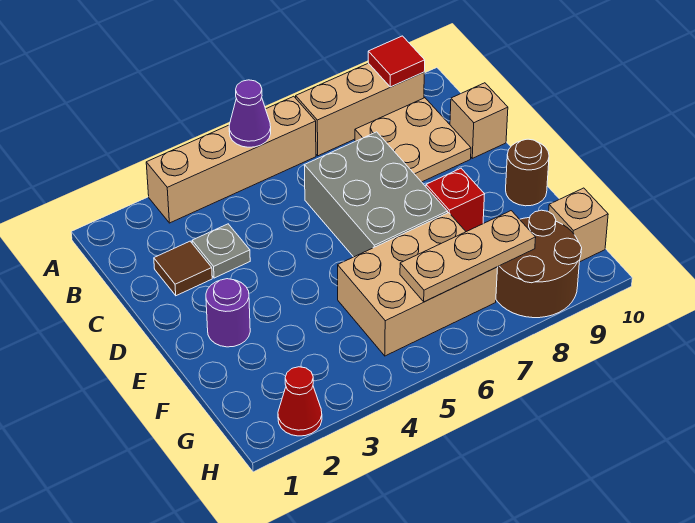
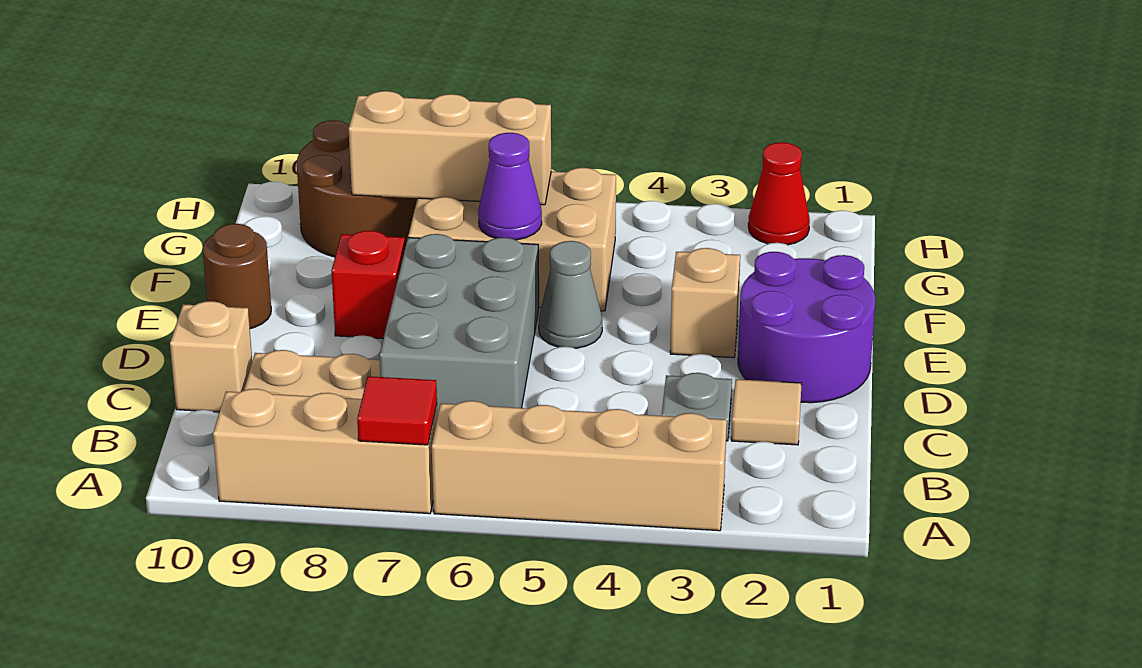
purple cone A5 level 2 -> purple cone F6 level 2
red tile A9 level 2 -> red tile A7 level 2
brown tile C2 level 1 -> tan tile C2 level 1
purple round brick E2 level 1 -> purple round brick D1:E2 level 1
none -> grey cone E5 level 1
tan plate G6:G8 level 2 -> tan brick G6:G8 level 2
tan brick G10 level 1 -> tan brick E3 level 1

